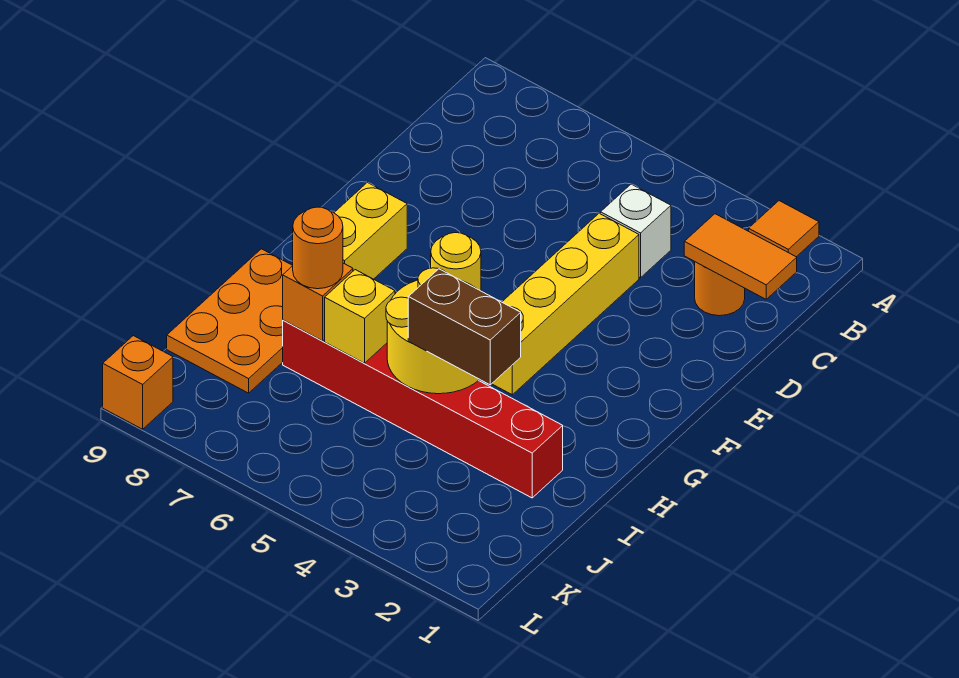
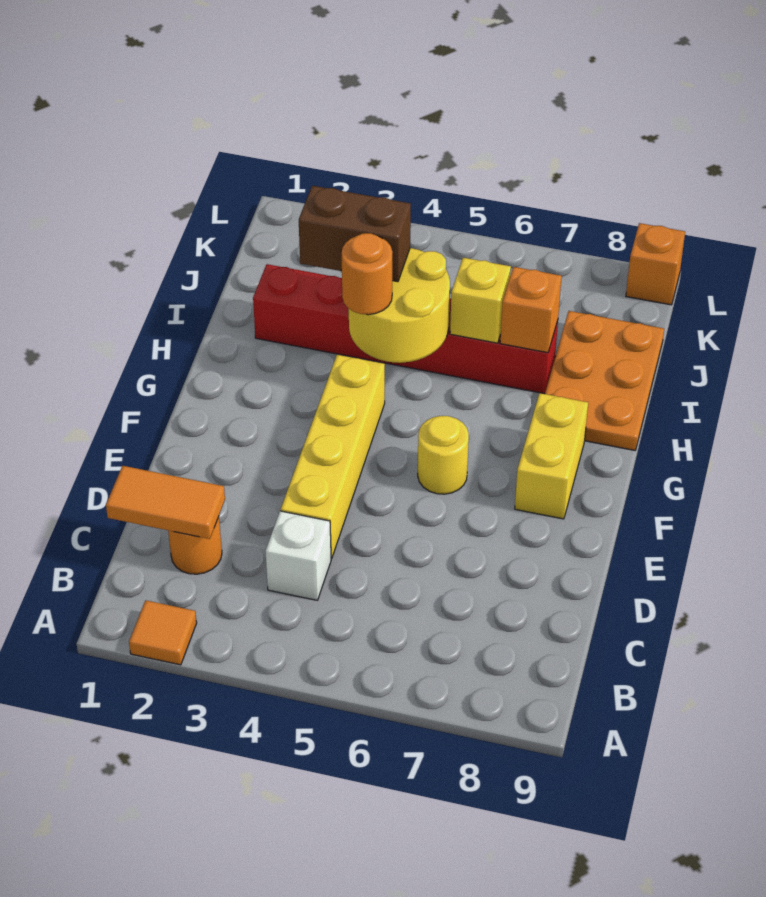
orange round brick I7 level 3 -> orange round brick H4 level 3

